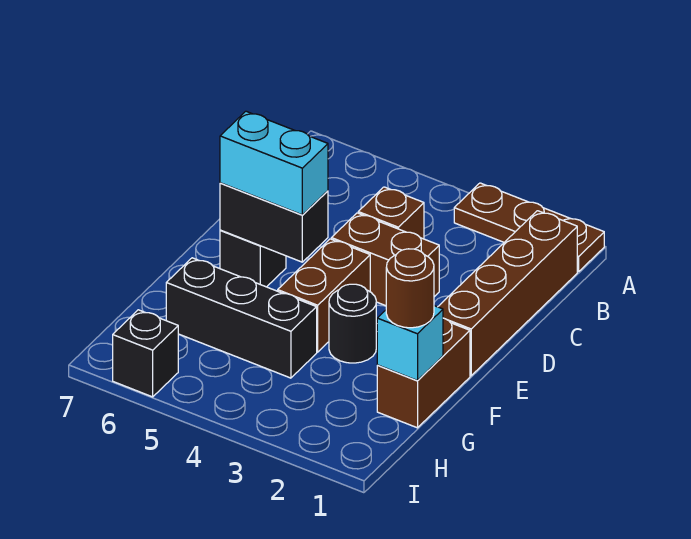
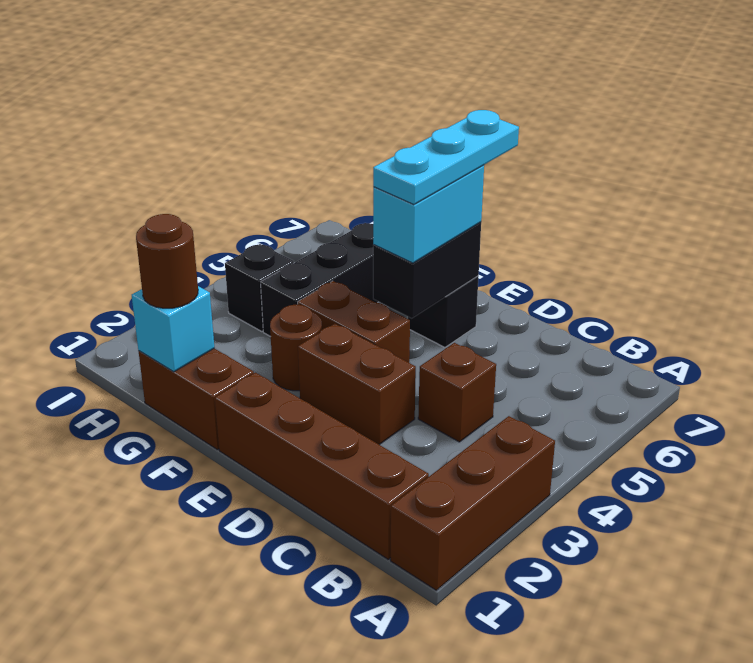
brown plate A1:A3 level 1 -> brown brick A1:A3 level 1
brown brick D3:D4 level 1 -> brown brick D3:E3 level 1
none -> cyan plate E5:E7 level 4
black round brick F3 level 1 -> brown round brick F3 level 1
black brick I6 level 1 -> black brick H4 level 1

